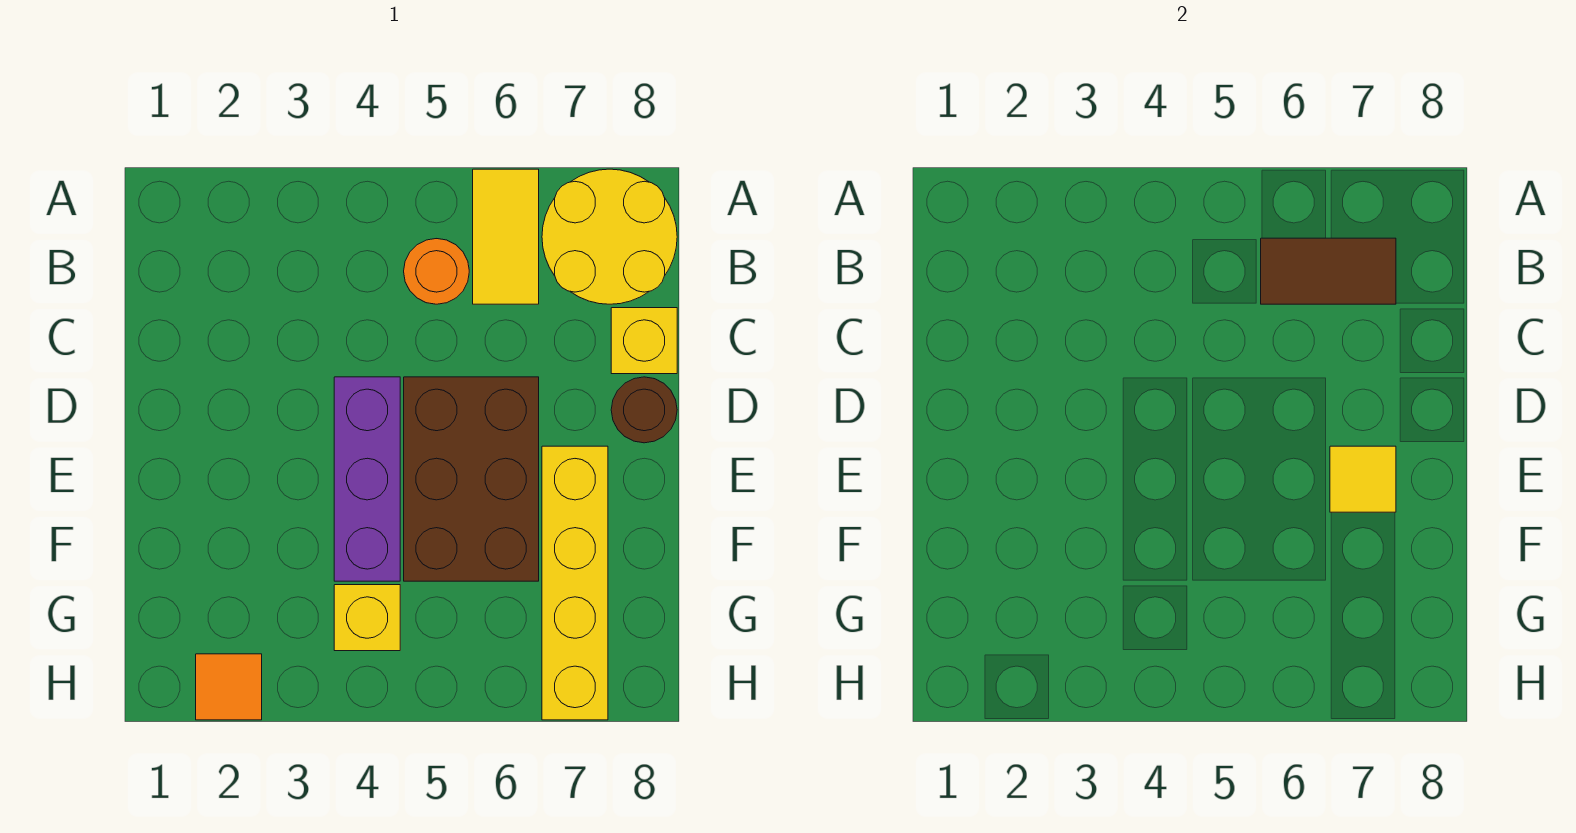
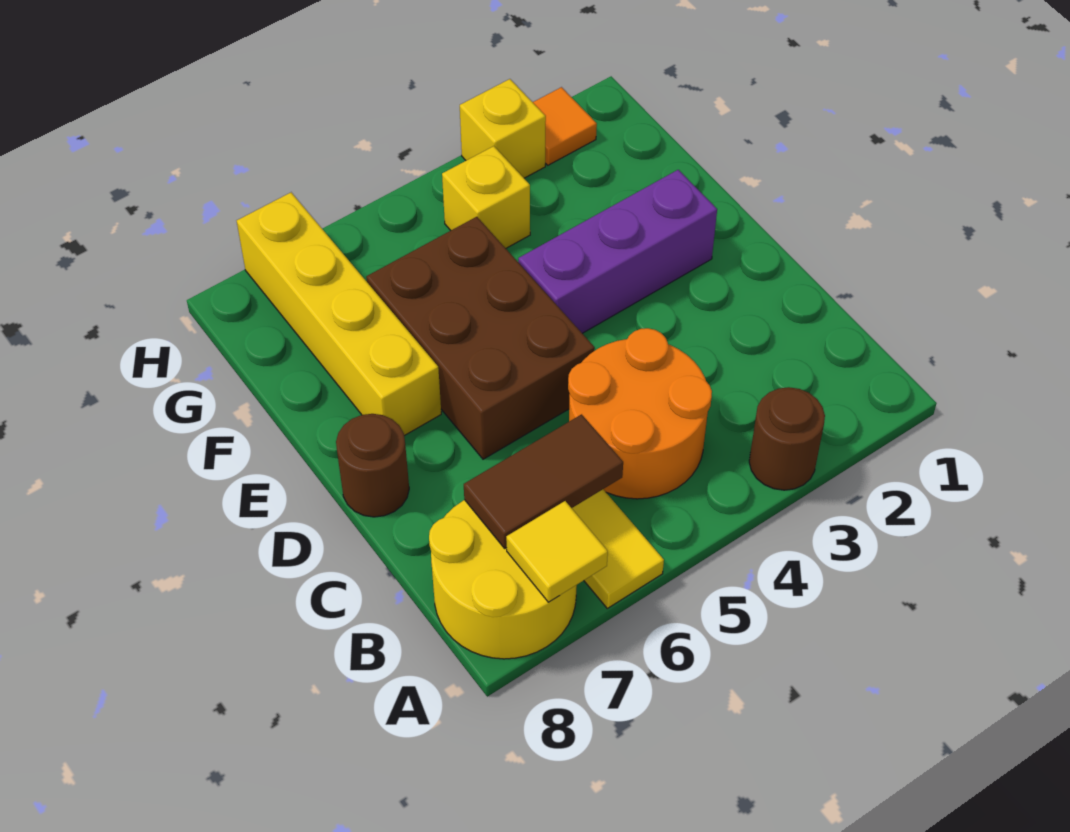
none -> brown round brick A3 level 1
orange round brick B5 level 1 -> orange round brick B4:C5 level 1
yellow brick C8 level 1 -> yellow brick H3 level 1
purple brick D4:F4 level 1 -> purple brick E2:E4 level 1
yellow tile E7 level 2 -> yellow tile A7 level 2

